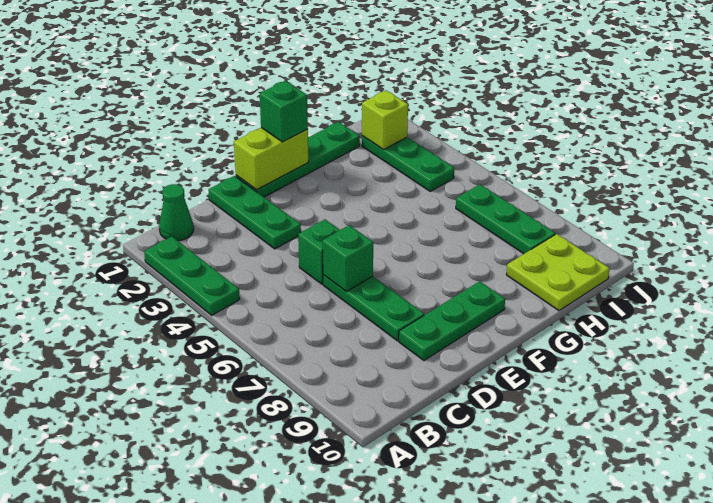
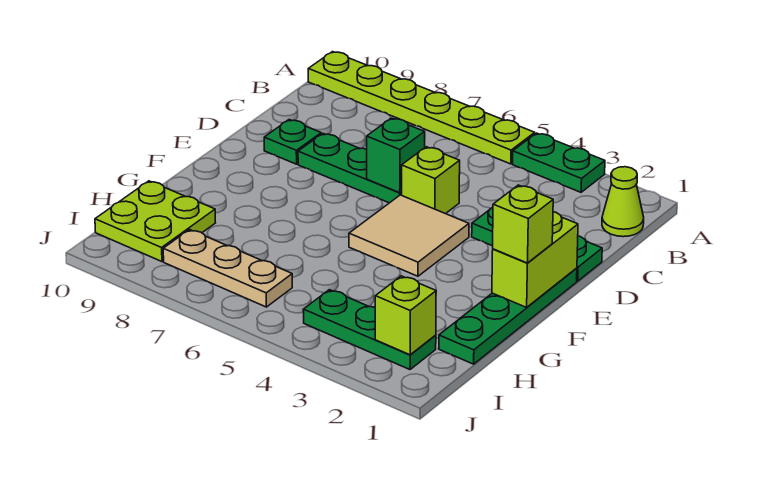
green plate A2:A4 level 1 -> green plate A3:A4 level 1
none -> lime plate A5:A10 level 1
green cone B1 level 1 -> lime cone B1 level 1
green brick D5 level 1 -> lime brick D5 level 1
green plate D9:F9 level 1 -> green plate D9 level 1
none -> tan tile E4:F5 level 1
green brick F1 level 3 -> lime brick F1 level 3
green plate I6:I8 level 1 -> tan plate I6:I8 level 1

